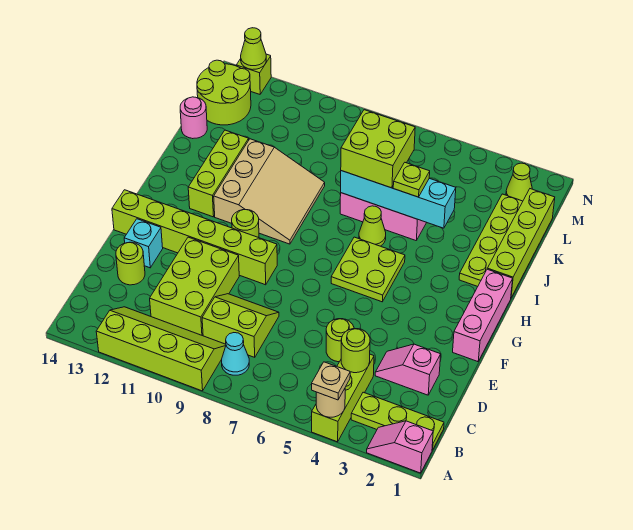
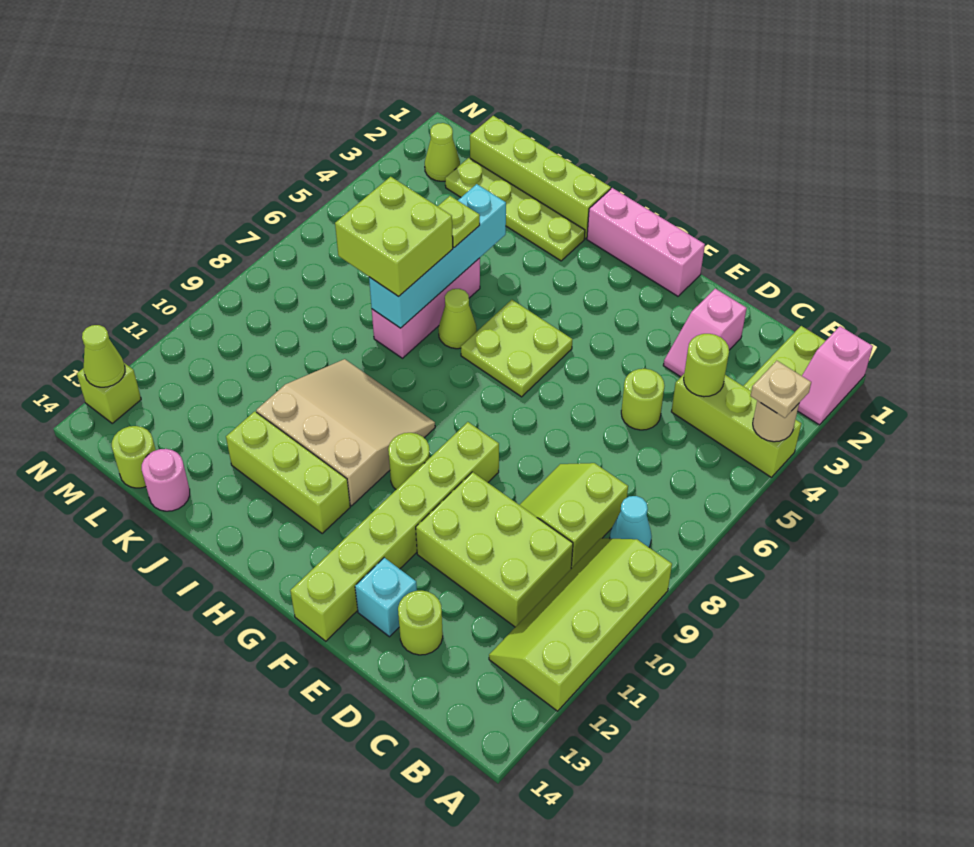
lime round brick L13:M14 level 1 -> lime round brick L14 level 1

